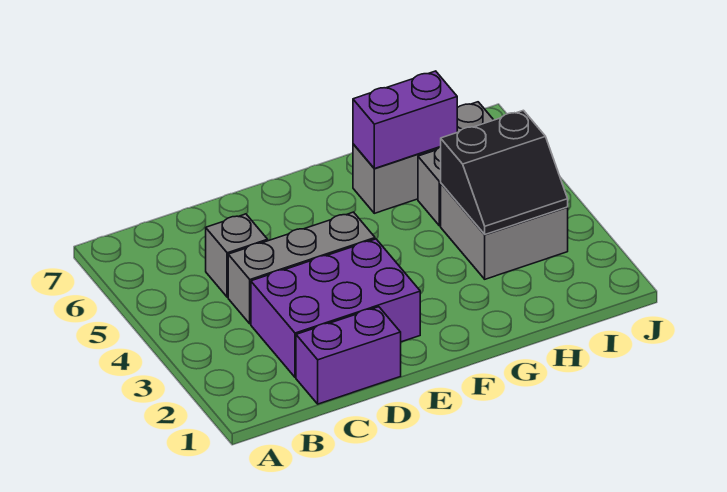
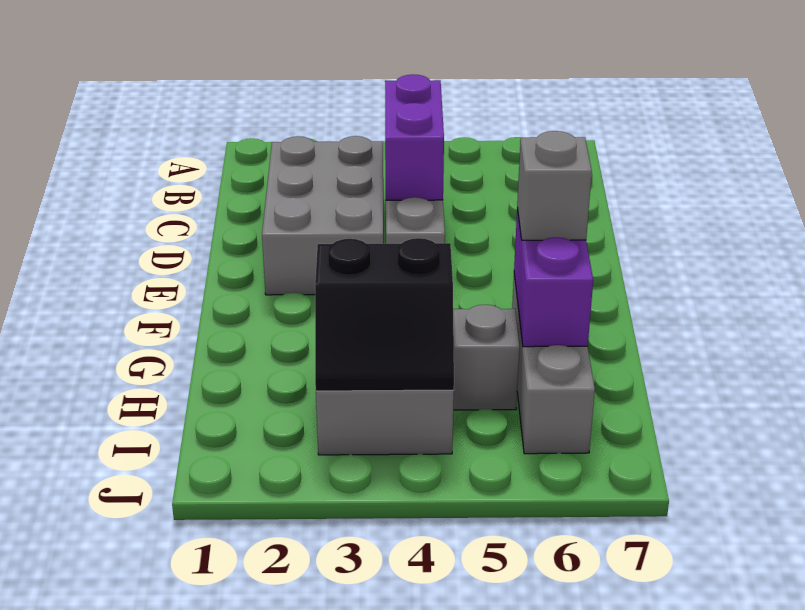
purple brick C1:D1 level 1 -> purple brick C4:D4 level 2
purple brick C2:E3 level 1 -> grey brick C2:E3 level 1
grey brick C5 level 1 -> grey brick G6 level 3
black slope H3:I4 level 2 top 4 -> black slope H3:I4 level 2 top H

